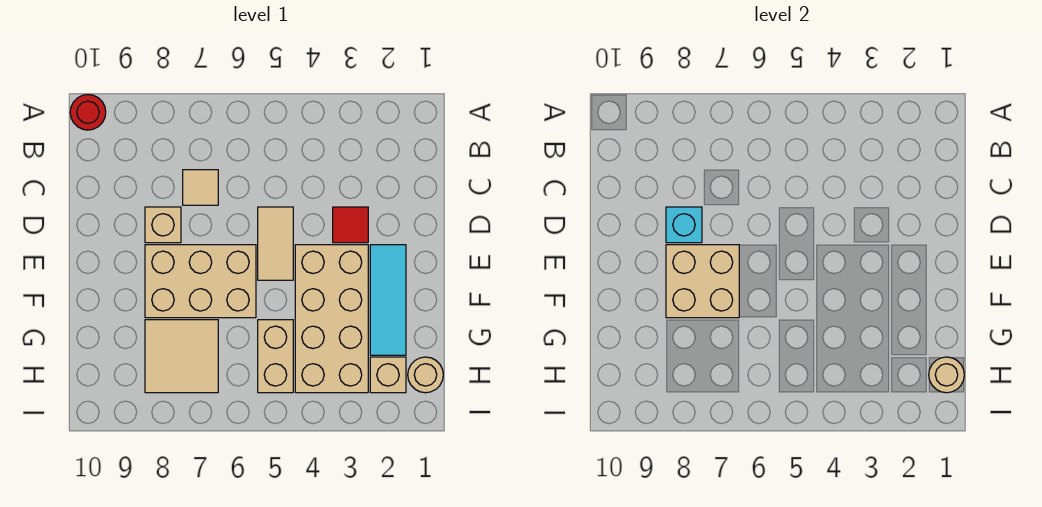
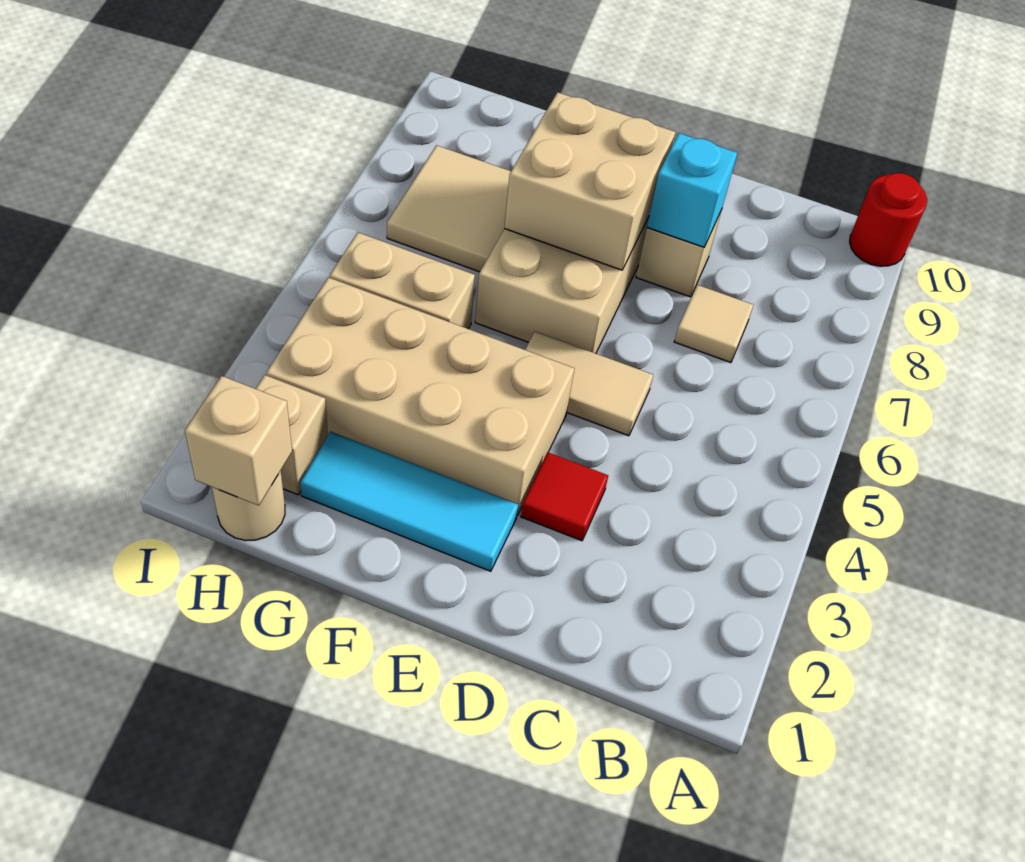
tan round brick H1 level 2 -> tan brick H1 level 2

